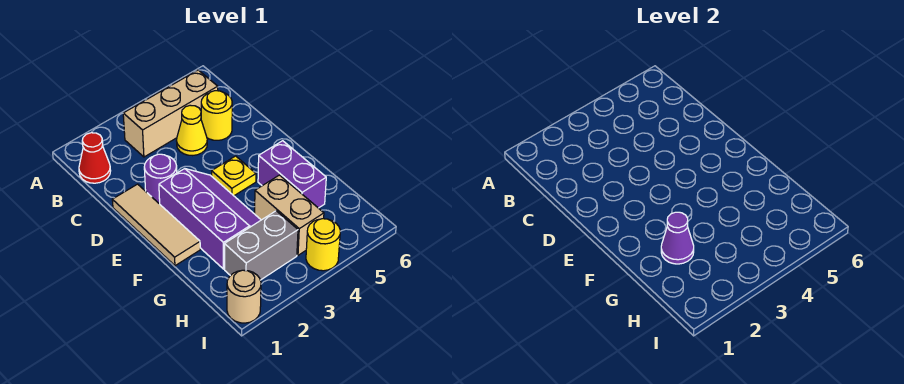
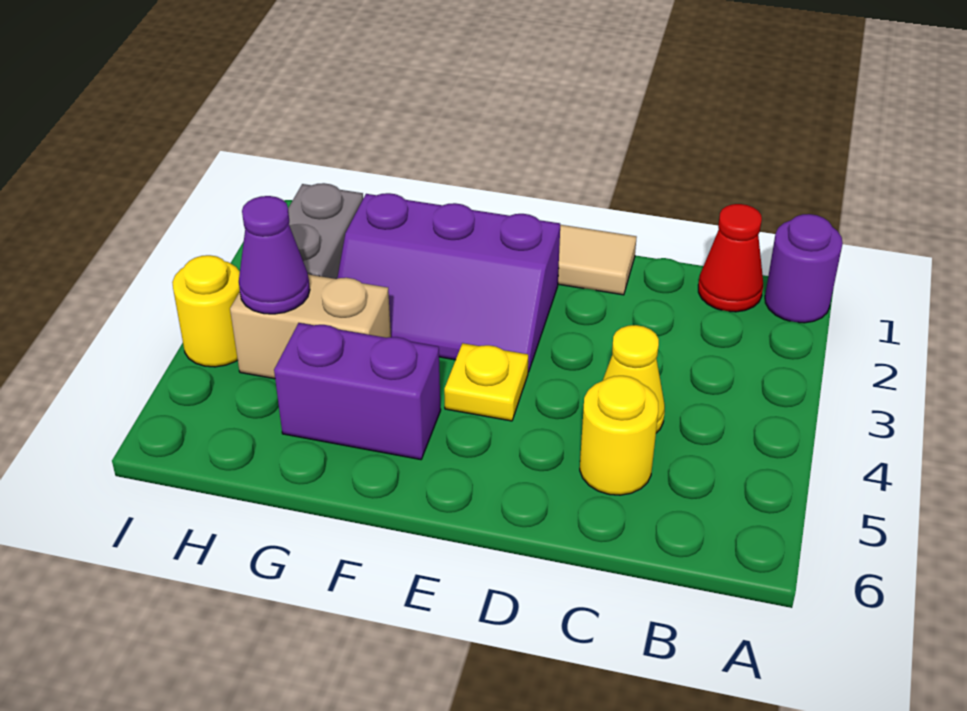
tan brick B3:B5 level 1 -> none
purple round brick D2 level 1 -> purple round brick A1 level 1
purple cone G2 level 2 -> purple cone H4 level 2
tan round brick I1 level 1 -> none

